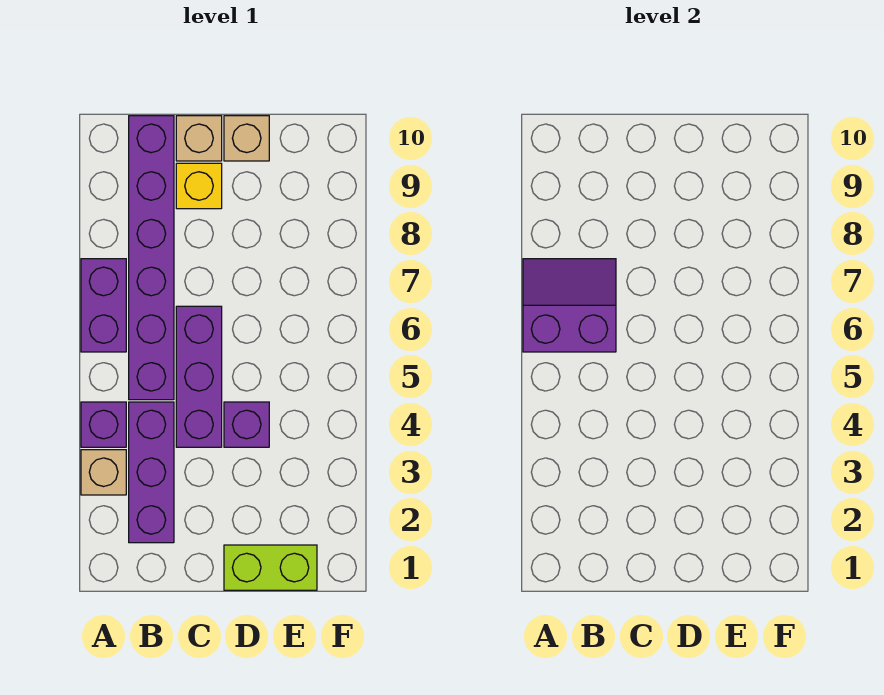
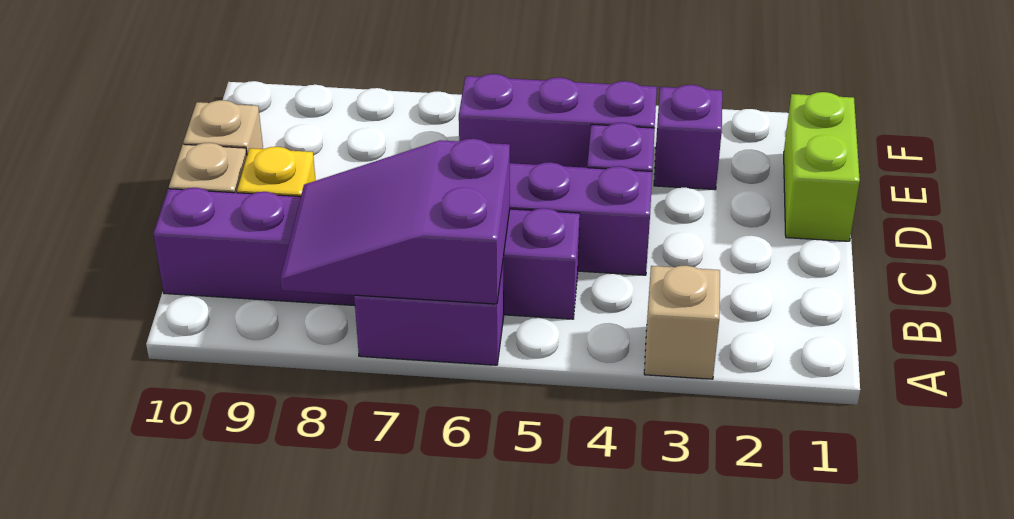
purple brick A4 level 1 -> purple brick E3 level 1
purple slope A6:B7 level 2 top 6 -> purple slope A6:B8 level 2 top 6
purple brick B2:B4 level 1 -> purple brick E4:E6 level 1

